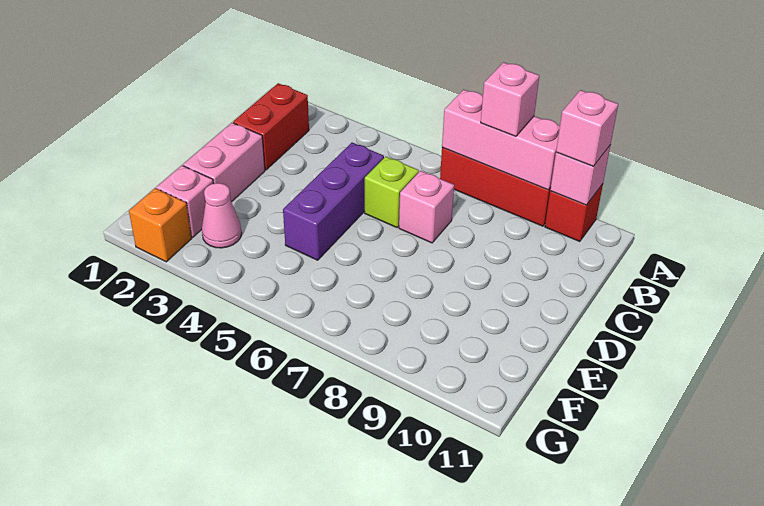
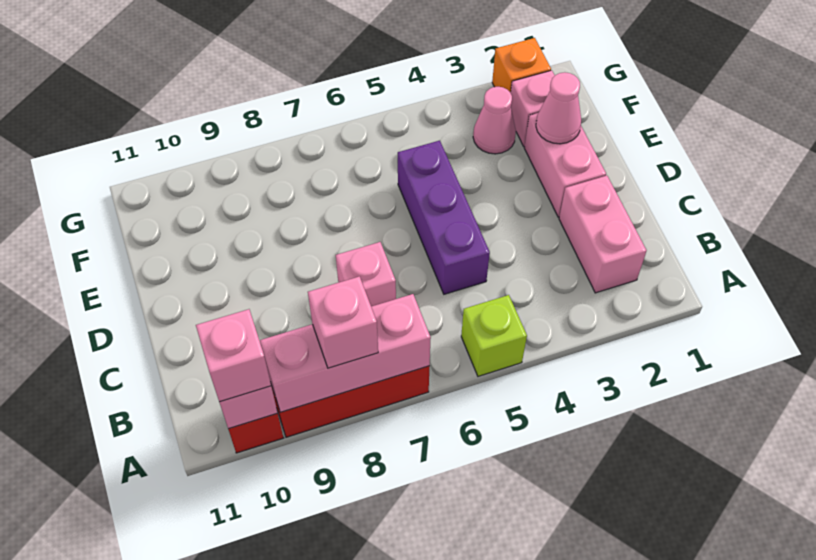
red brick B2:C2 level 1 -> pink brick B2:C2 level 1
lime brick C6 level 1 -> lime brick A5 level 1
none -> pink cone E2 level 2

